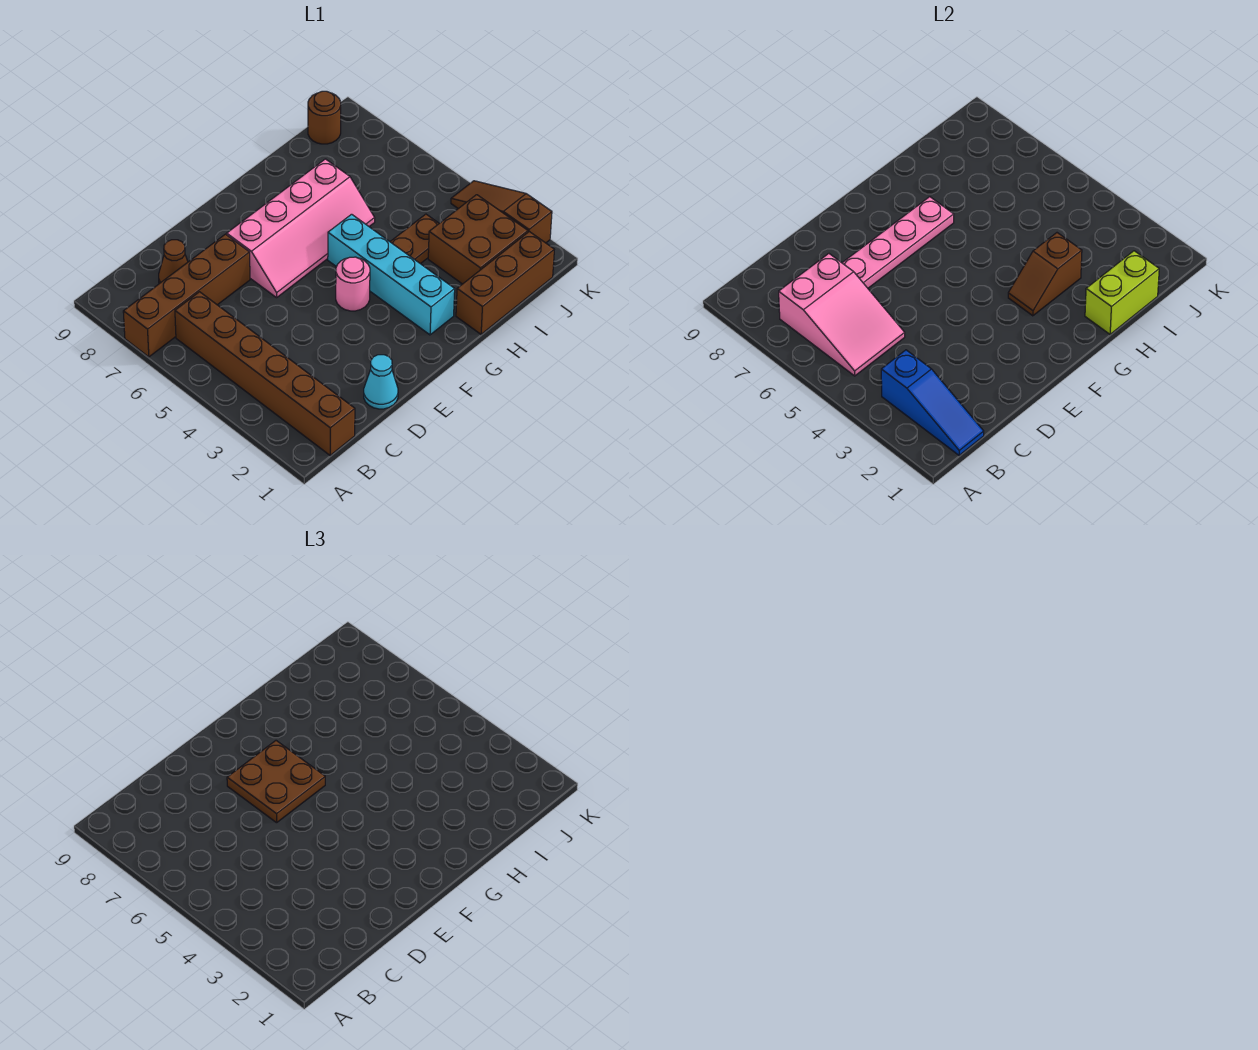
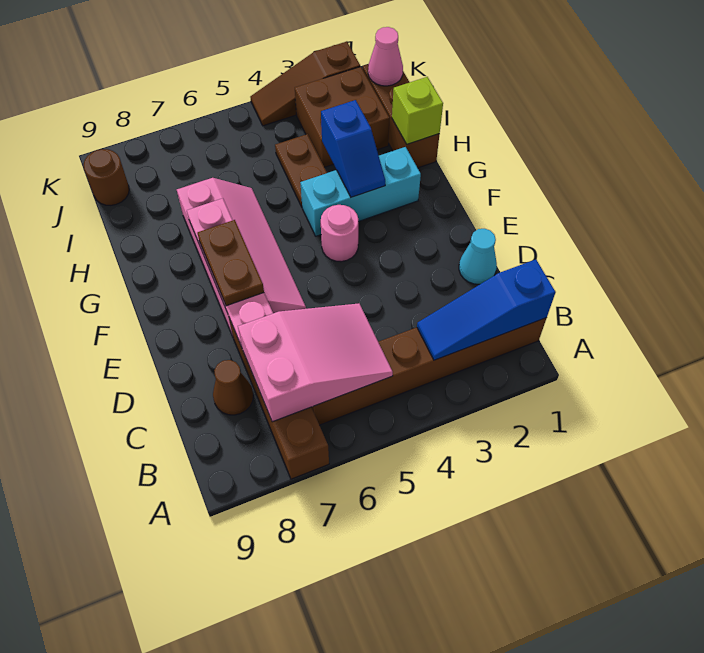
blue slope B1:B3 level 2 top 3 -> blue slope B1:B3 level 2 top 1
brown plate E6:F7 level 3 -> brown plate E7:F7 level 3
cyan brick G2:G5 level 1 -> cyan brick G2:G4 level 1
brown slope G3:H3 level 2 top H -> blue slope G3:H3 level 2 top H
lime brick H1:I1 level 2 -> lime brick H1 level 2
none -> pink cone J1 level 2

